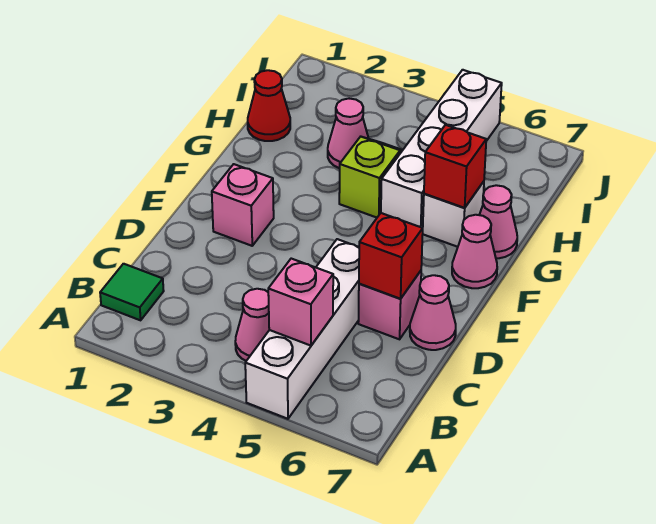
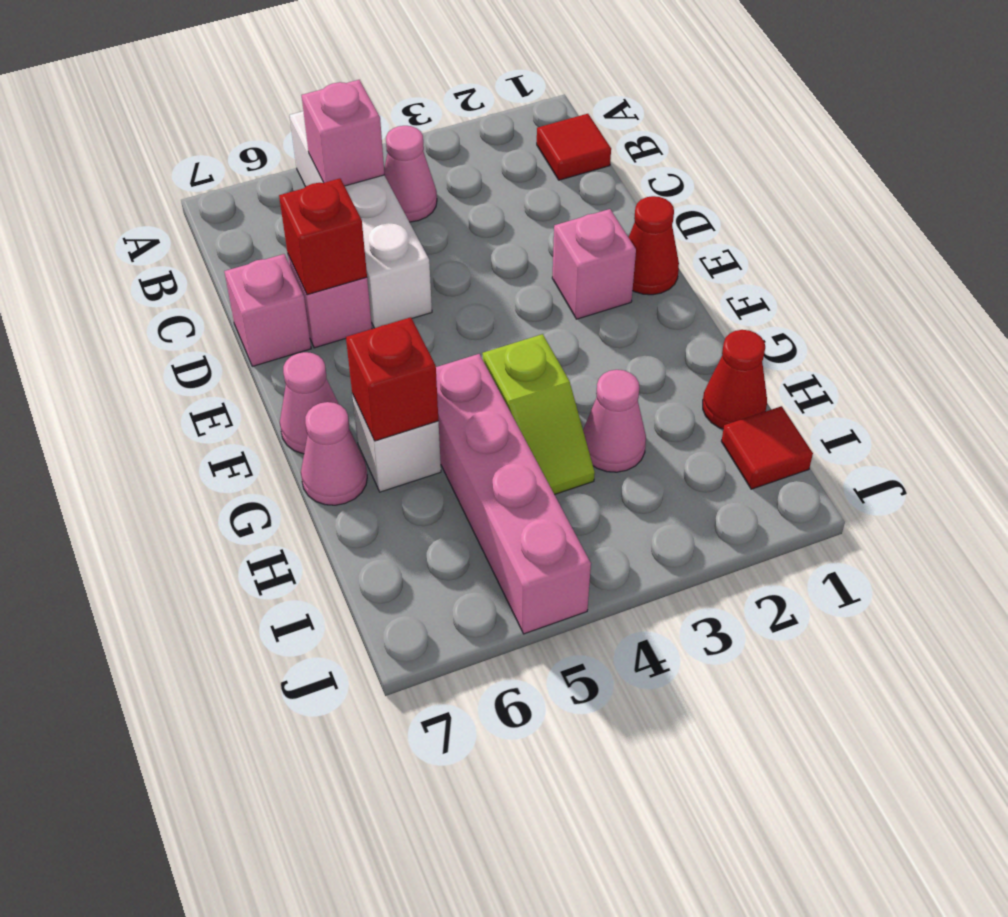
green tile B1 level 1 -> red tile B1 level 1
pink cone D7 level 1 -> pink brick D7 level 1
none -> red cone E1 level 1
white brick G5:J5 level 1 -> pink brick G5:J5 level 1
none -> red tile I1 level 1

